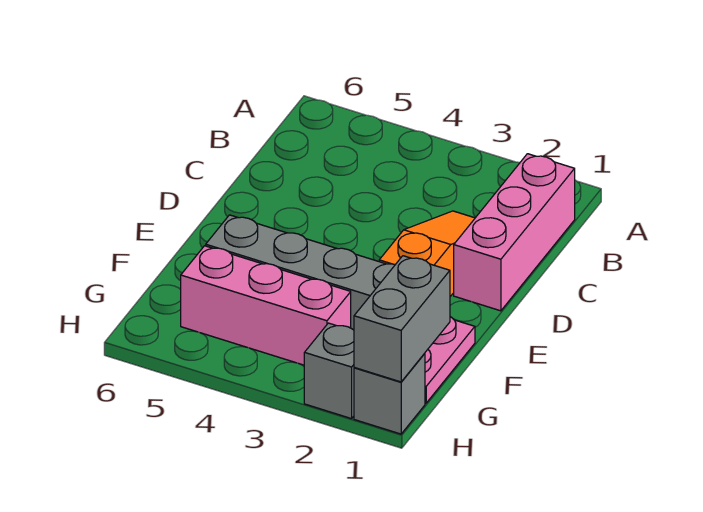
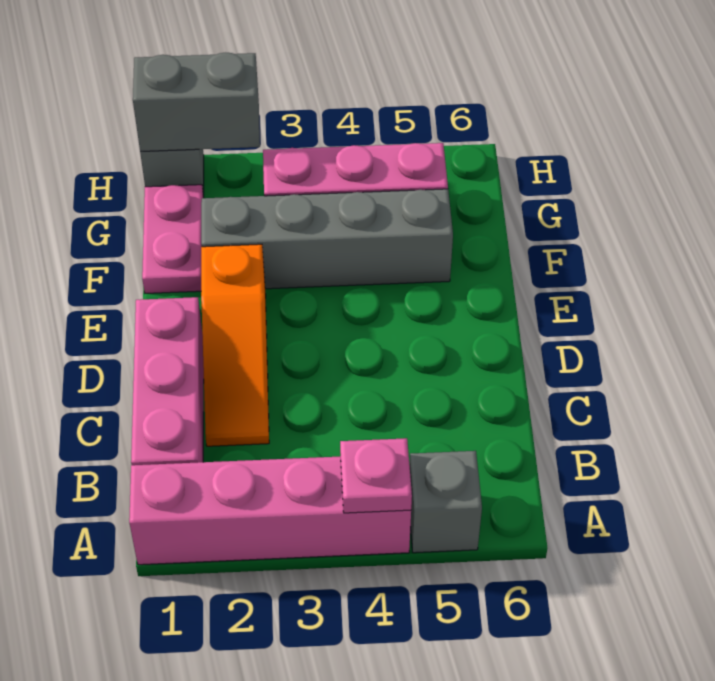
none -> pink brick A1:A4 level 1
none -> pink plate A4 level 2
grey brick G1:H1 level 2 -> grey brick H1:H2 level 2
grey brick H2 level 1 -> grey brick A5 level 1

